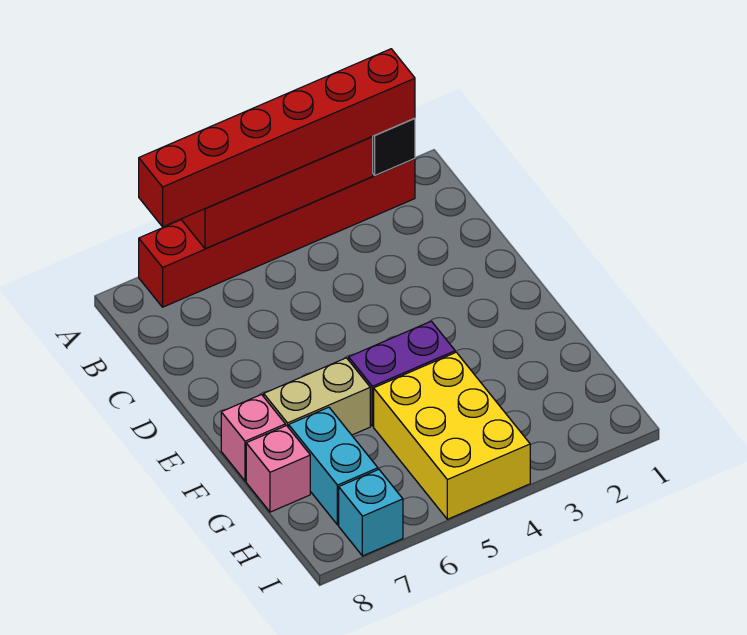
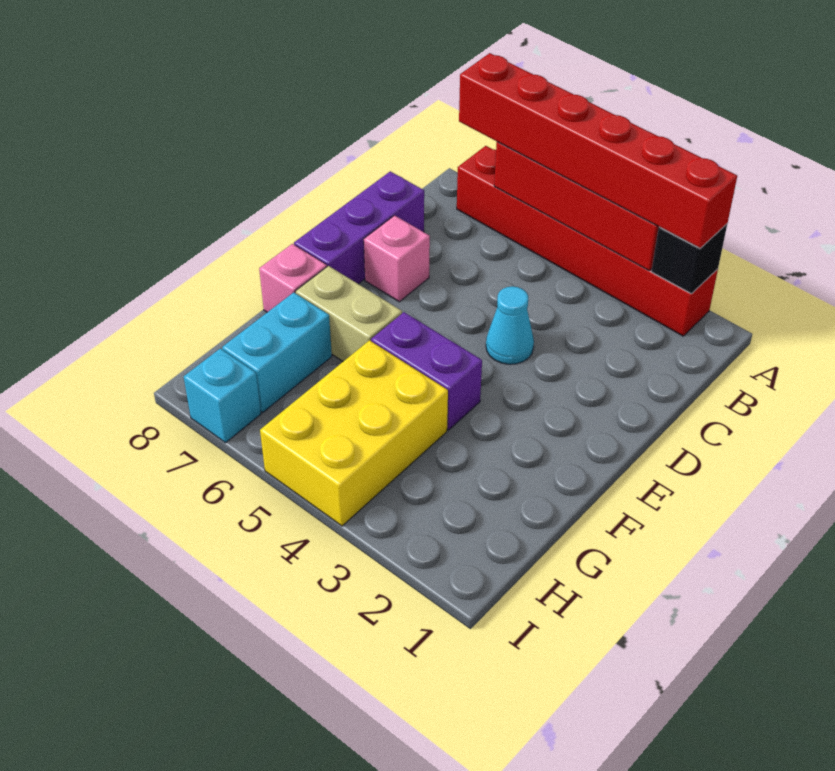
none -> purple brick C8:E8 level 1
none -> cyan cone D4 level 1
pink brick G8 level 1 -> pink brick D7 level 1

